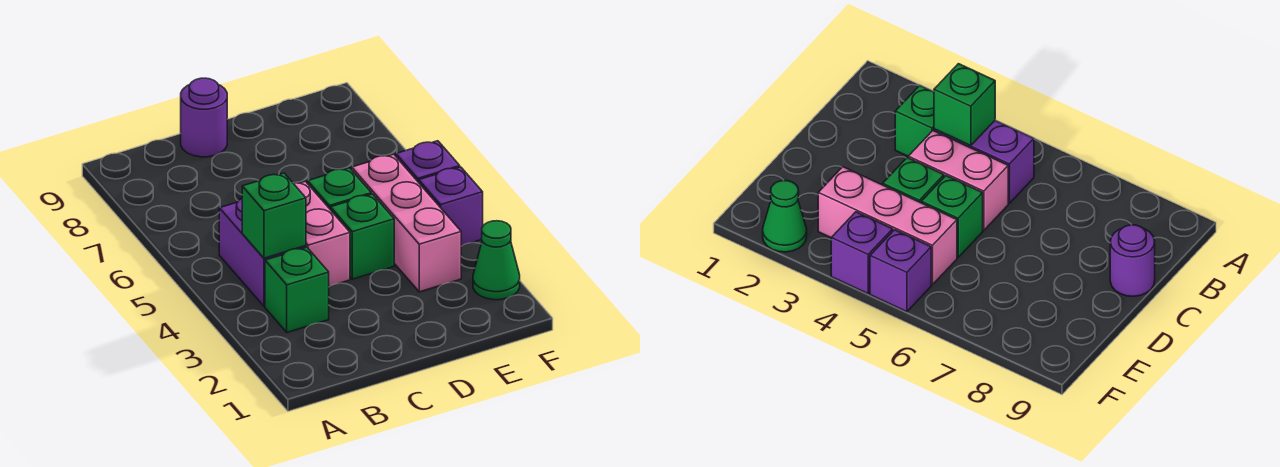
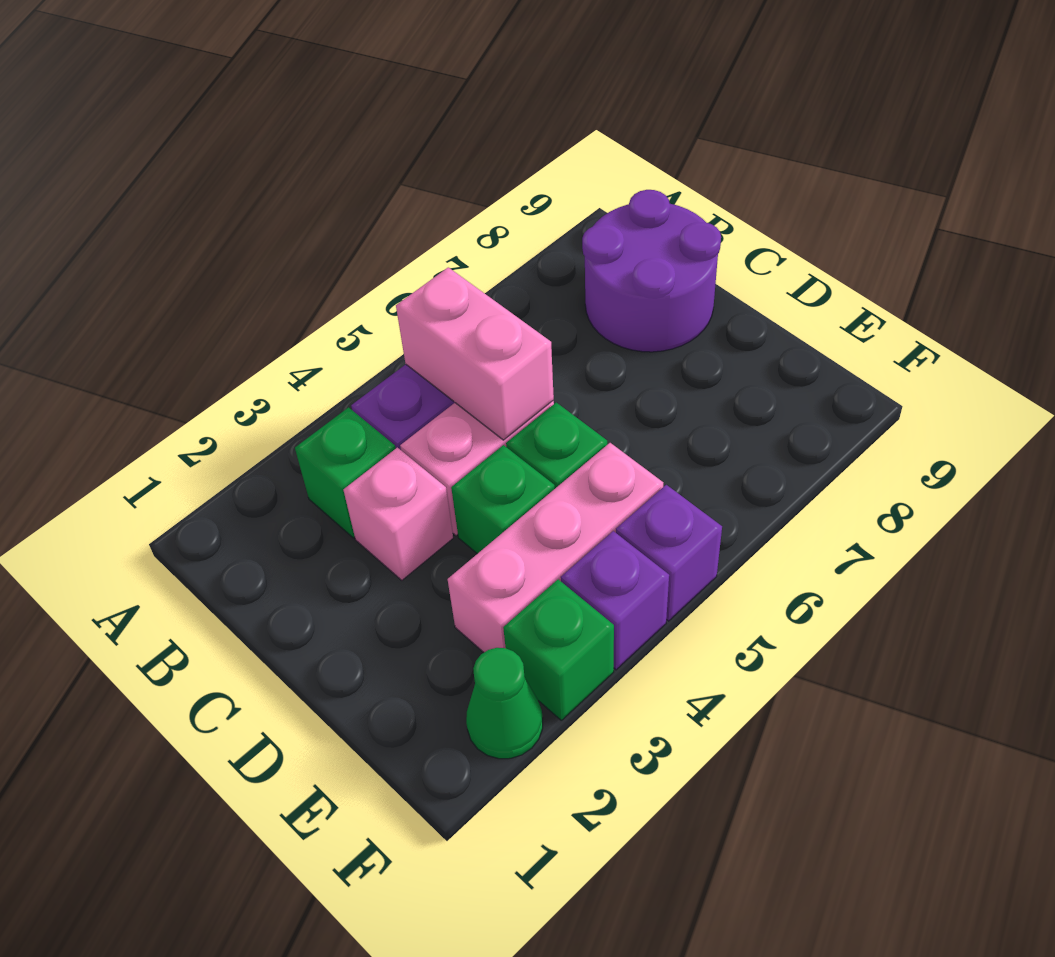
green brick B4 level 2 -> green brick F3 level 1
none -> pink brick B5:C5 level 2
none -> pink brick C3 level 1
purple round brick C9 level 1 -> purple round brick B8:C9 level 1

